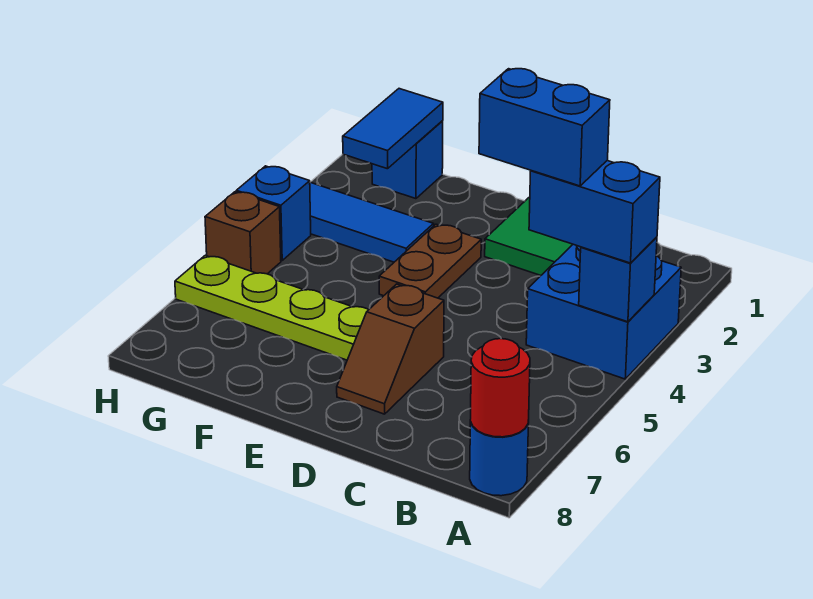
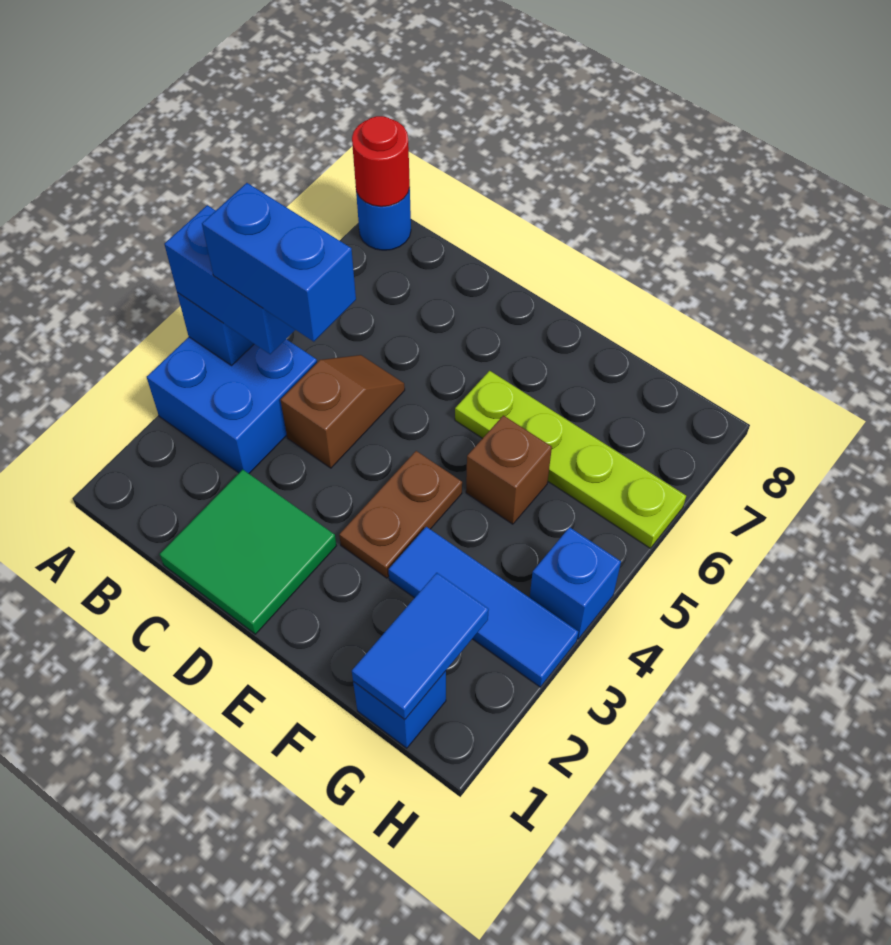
brown slope D6:D7 level 1 top 6 -> brown slope C4:C5 level 1 top 4
brown brick H5 level 1 -> brown brick F5 level 1

